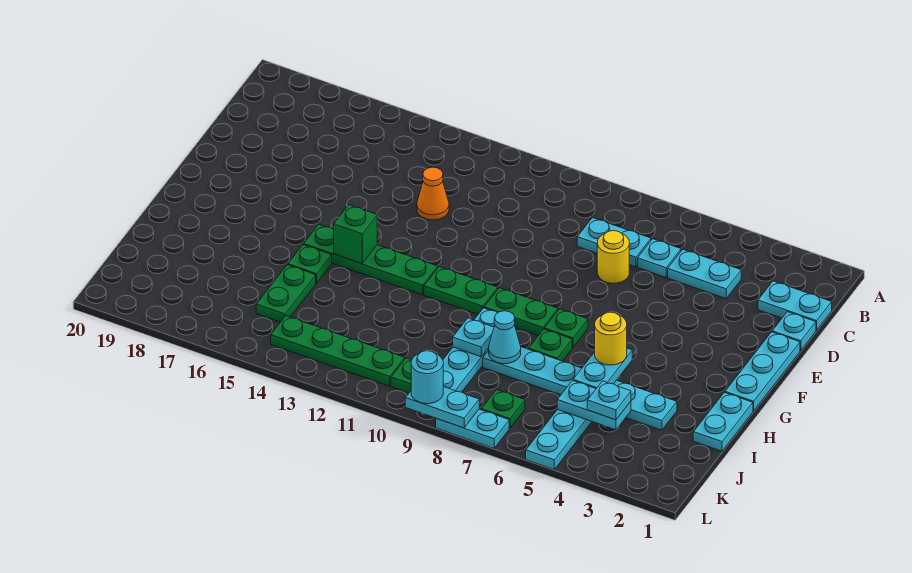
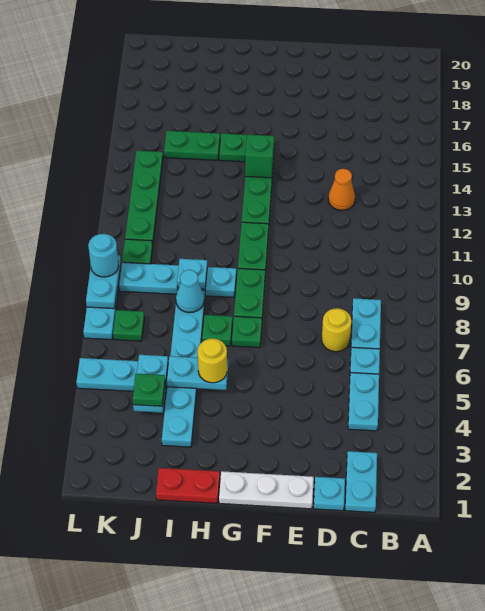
cyan plate E1:G1 level 1 -> white plate E1:G1 level 1
cyan plate H1:I1 level 1 -> red plate H1:I1 level 1
cyan plate J4 level 3 -> green plate J4 level 3

